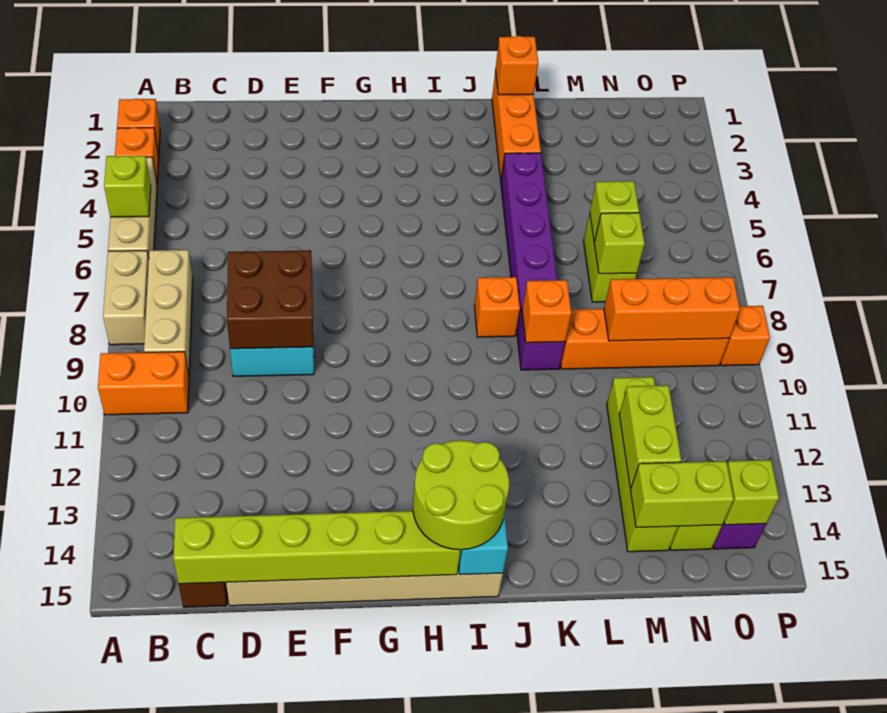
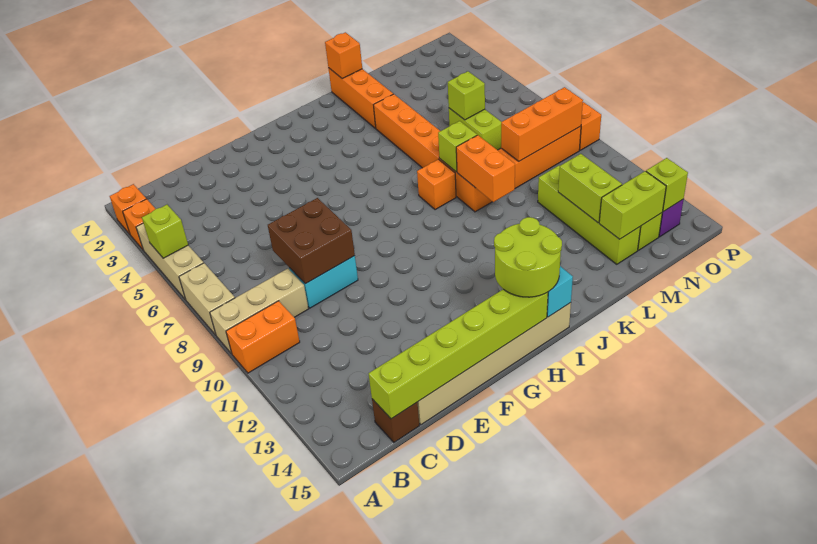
tan brick B7:B9 level 1 -> tan brick A9:C9 level 1
purple brick K4:K9 level 1 -> orange brick K4:K9 level 1
orange brick K9 level 2 -> orange brick K9:K10 level 2
lime brick M7 level 2 -> lime brick K8 level 2

